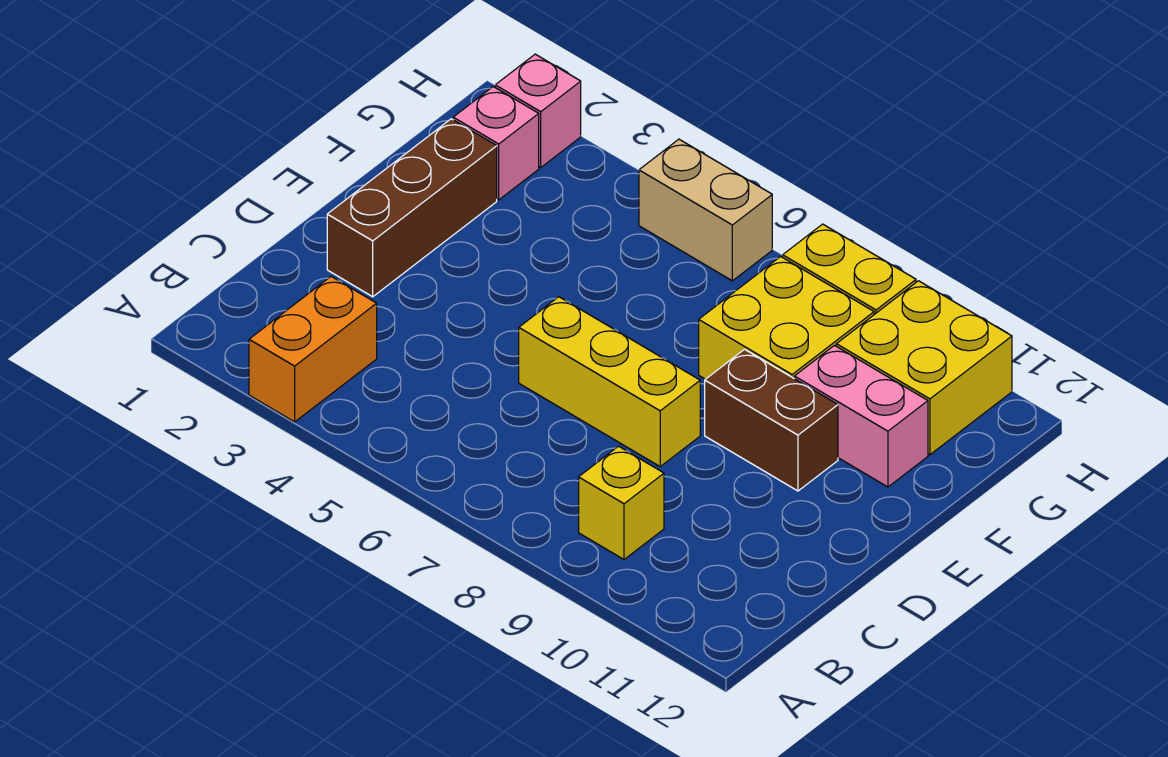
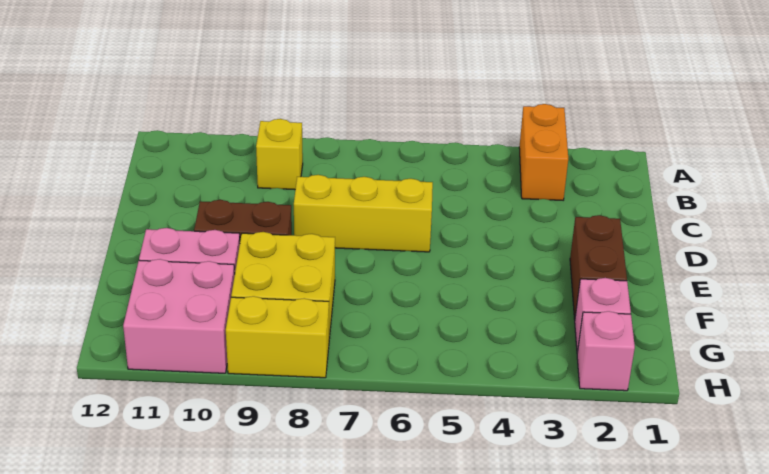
brown brick D2:F2 level 1 -> brown brick E2:F2 level 1
yellow brick G10:H11 level 1 -> pink brick G10:H11 level 1
tan brick H5:H6 level 1 -> none

